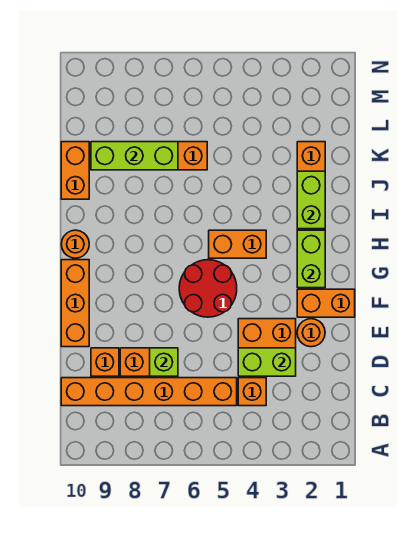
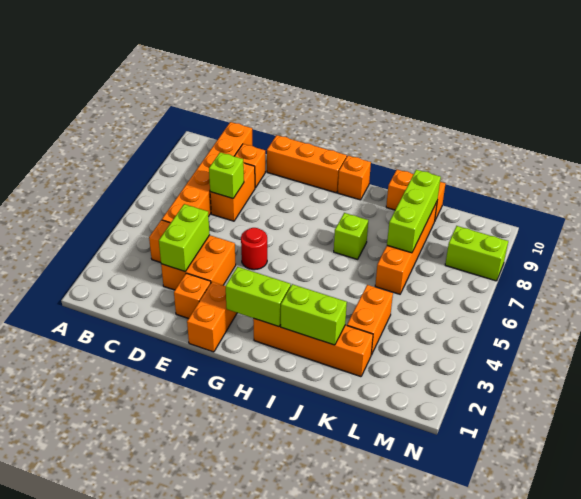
orange round brick E2 level 1 -> orange brick E2 level 1
red round brick F5:G6 level 1 -> red round brick F5 level 1
orange brick H4:H5 level 1 -> orange brick K3:K4 level 1
orange round brick H10 level 1 -> orange brick H10 level 1
none -> lime brick I7 level 1
none -> lime brick M8:N8 level 1

